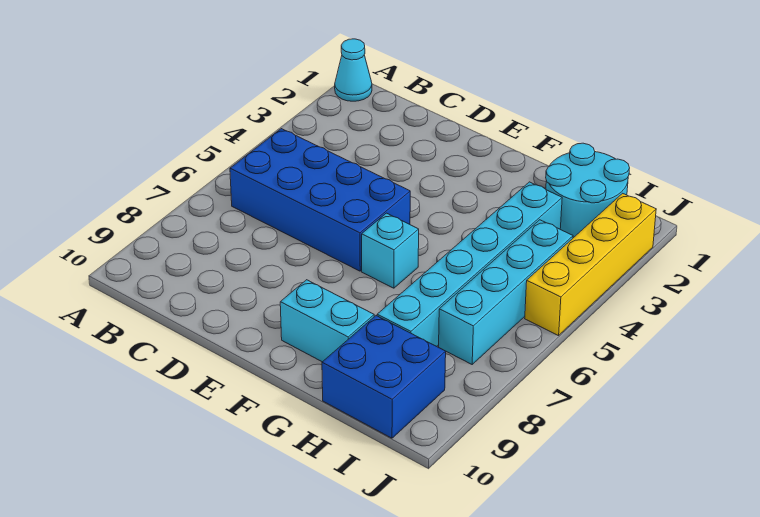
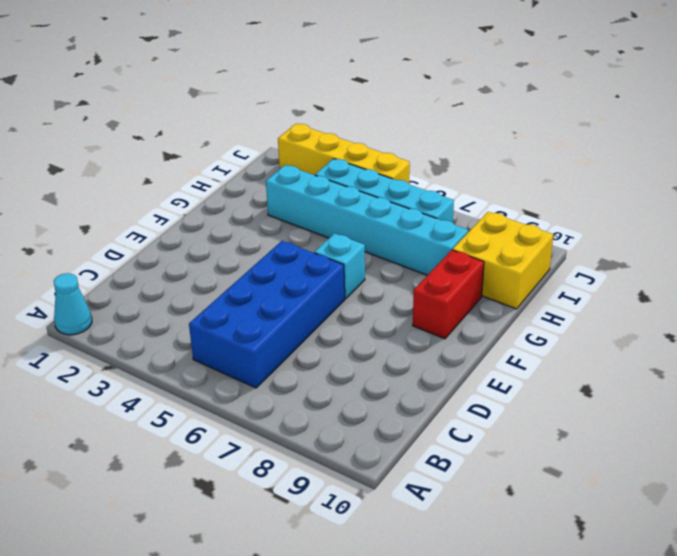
cyan brick F9:G9 level 1 -> red brick F9:G9 level 1
cyan round brick H1:I2 level 1 -> none
blue brick H9:I10 level 1 -> yellow brick H9:I10 level 1

